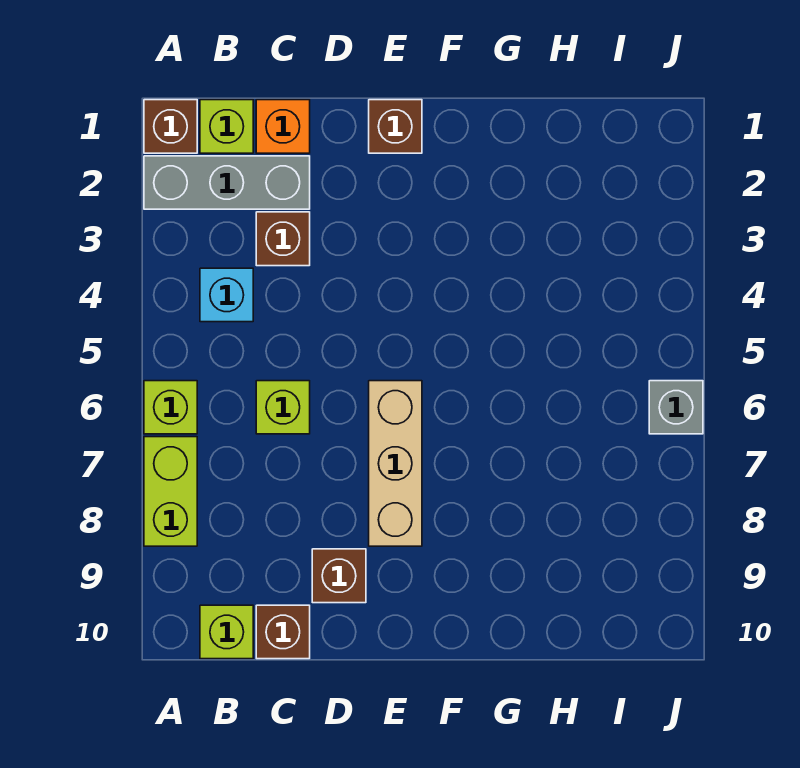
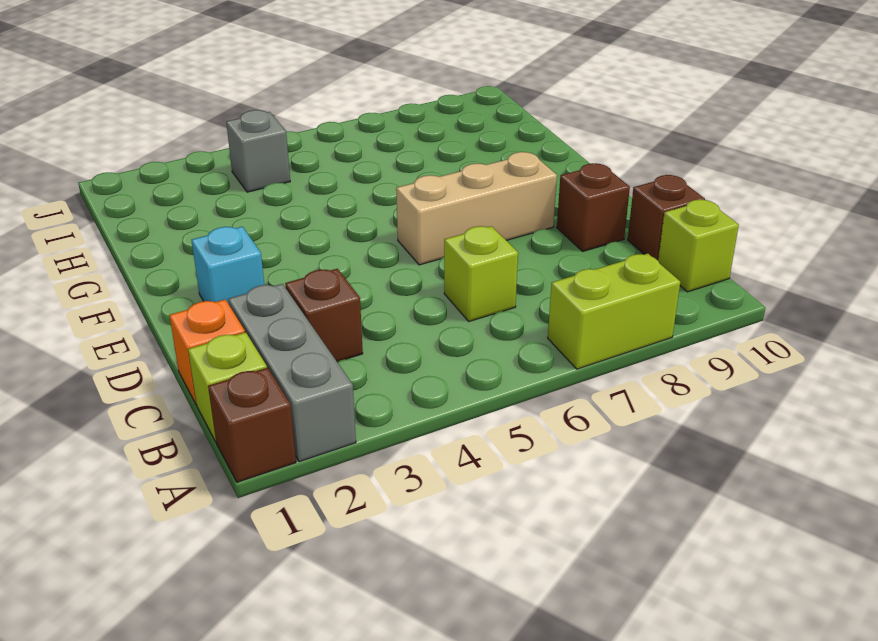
lime brick A6 level 1 -> none
cyan brick B4 level 1 -> cyan brick E2 level 1
brown brick E1 level 1 -> none
grey brick J6 level 1 -> grey brick I4 level 1

